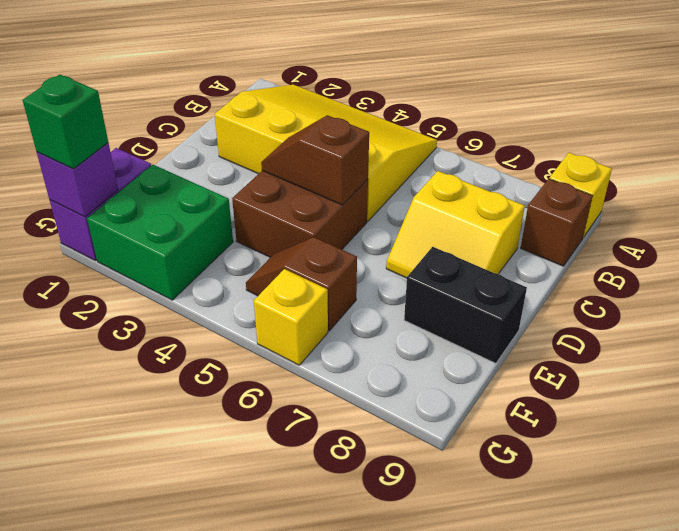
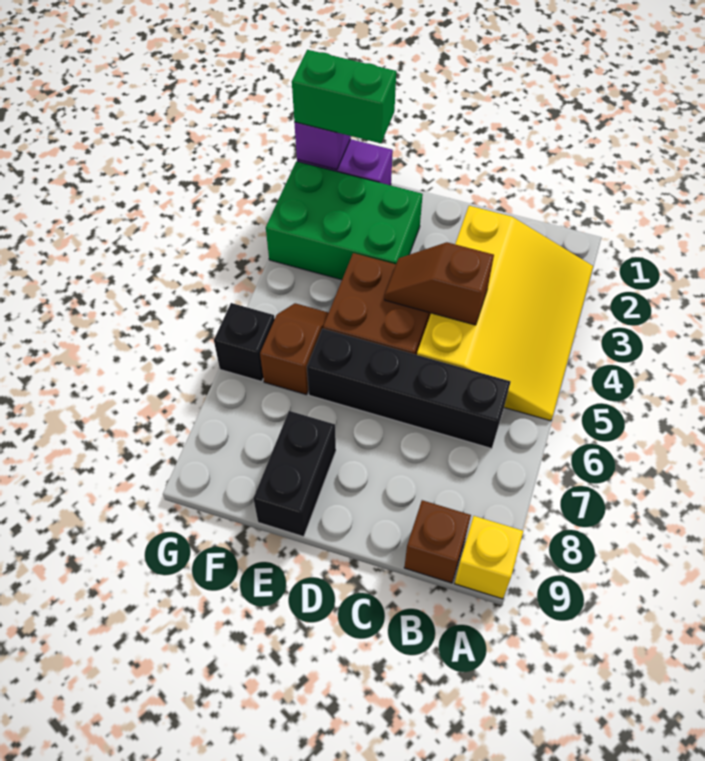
none -> black brick B6:E6 level 1
yellow slope C7:D8 level 1 top C -> none
brown slope D4:D5 level 2 top 5 -> brown slope C4:D4 level 2 top C
green brick F2:G3 level 1 -> green brick E2:G3 level 1
green brick G1 level 3 -> green brick F1:G1 level 3
yellow brick G6 level 1 -> black brick G6 level 1

